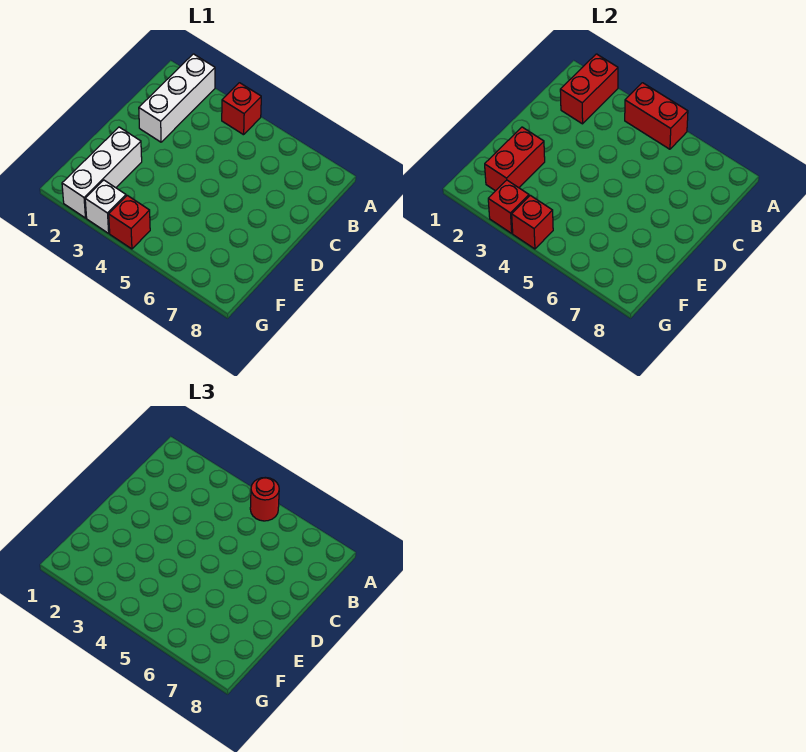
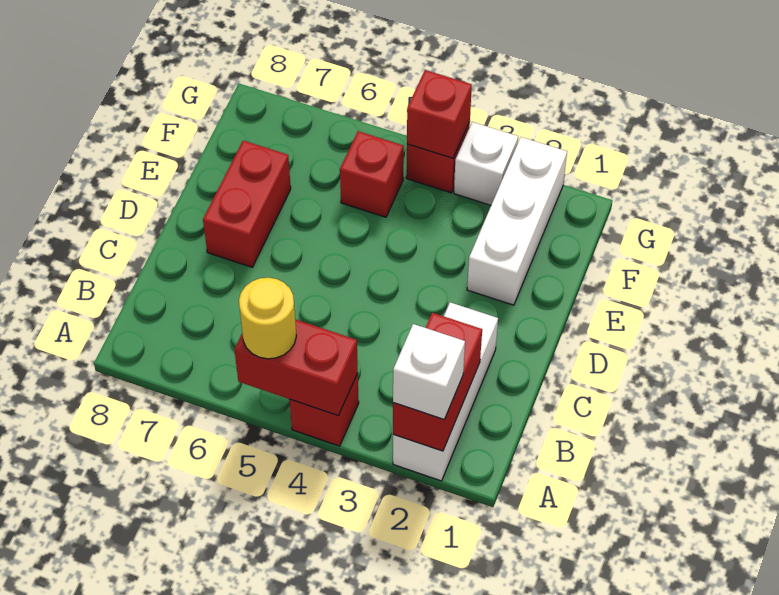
none -> white brick A2 level 3
red round brick A5 level 3 -> yellow round brick A5 level 3
red brick E2:F2 level 2 -> red brick D7:E7 level 1
red brick G3 level 2 -> red brick F5 level 1

